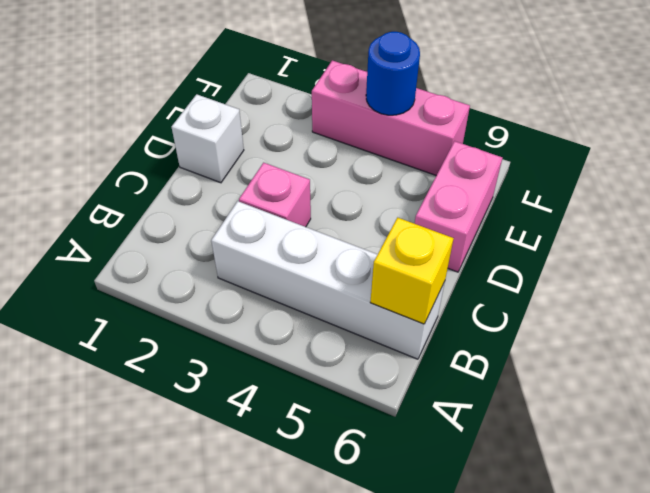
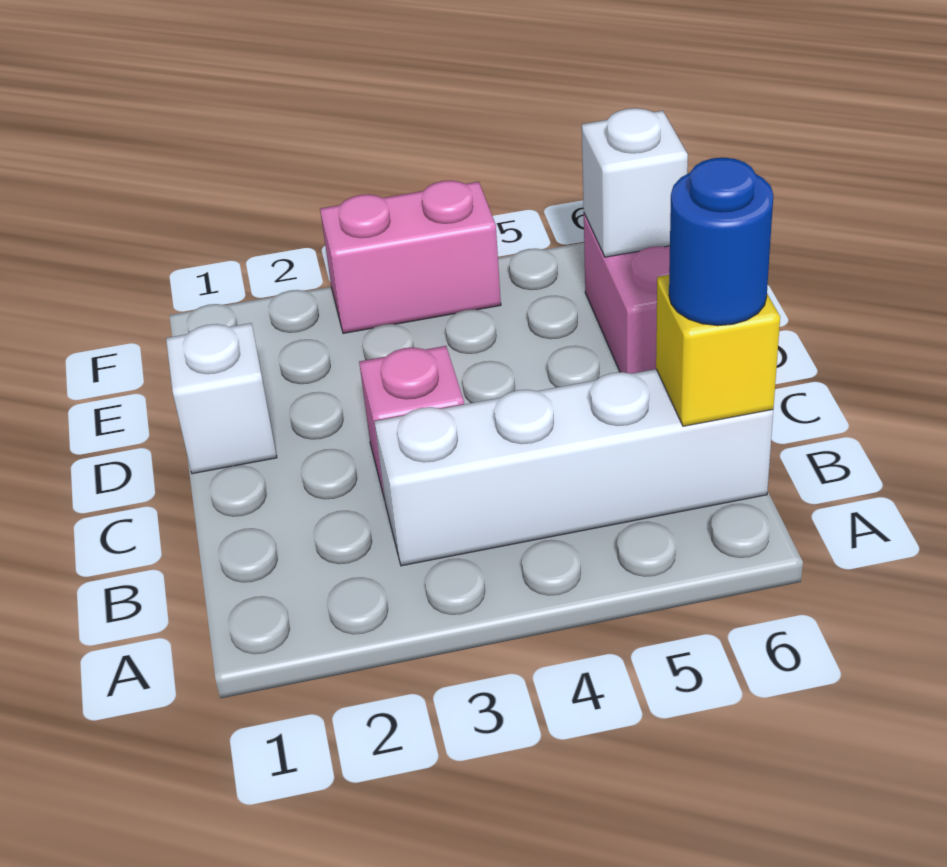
none -> white brick E6 level 2
pink brick F3:F5 level 1 -> pink brick F3:F4 level 1
blue round brick F4 level 2 -> blue round brick B6 level 3

